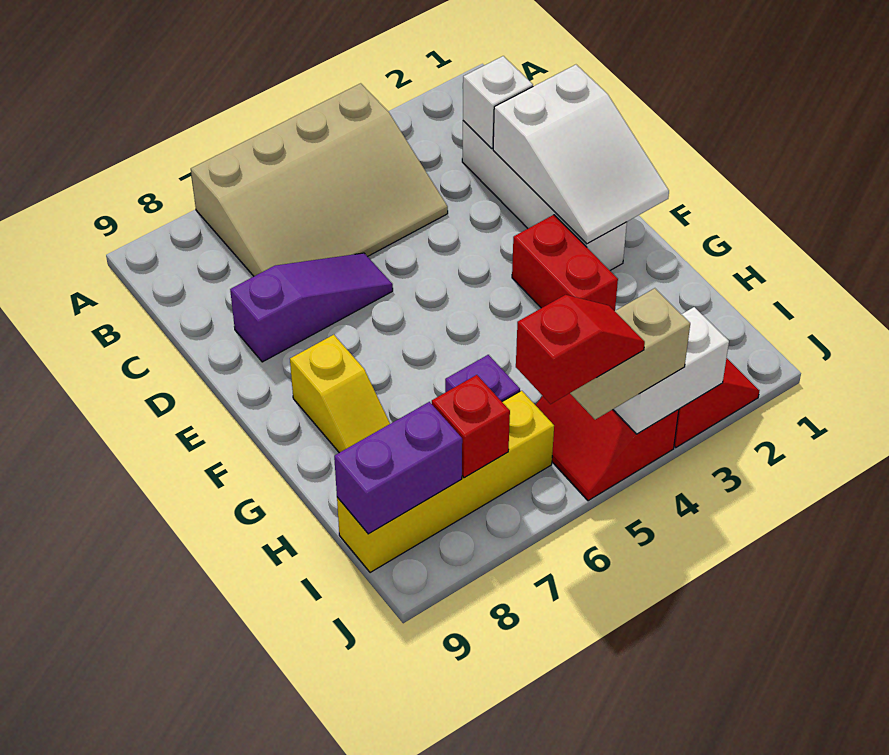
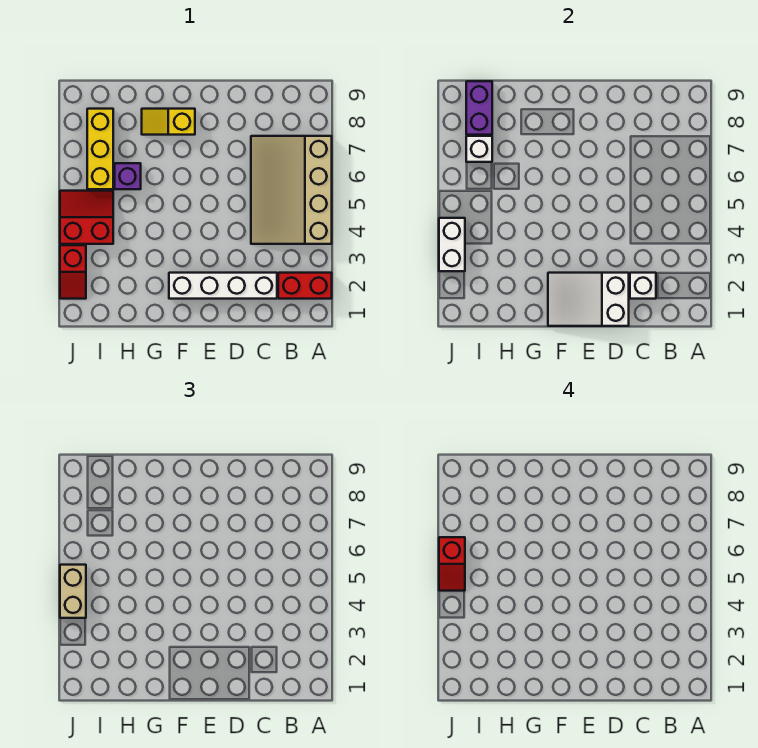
purple slope D6:D8 level 1 top 8 -> none
red brick F3:G3 level 1 -> red brick A2:B2 level 1
yellow brick I6:I9 level 1 -> yellow brick I6:I8 level 1
red brick I7 level 2 -> white brick I7 level 2

